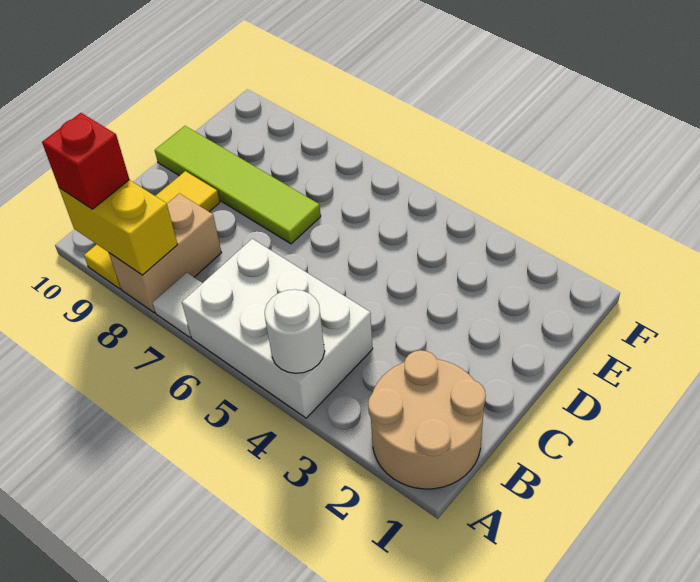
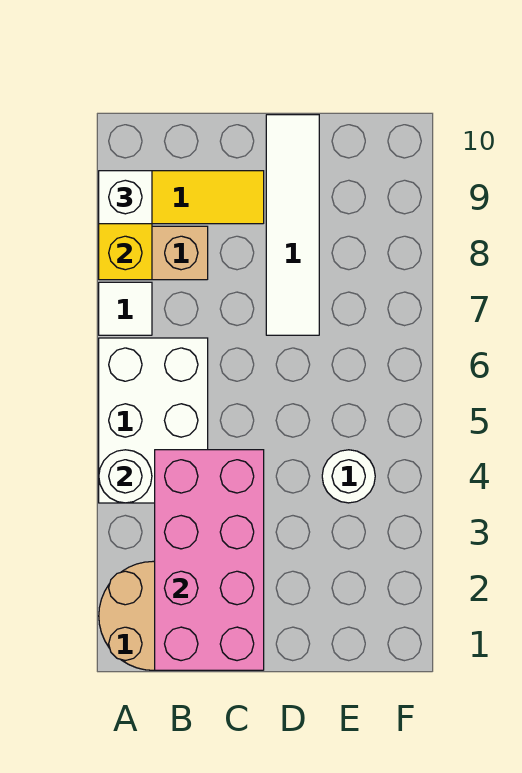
red brick A9 level 3 -> white brick A9 level 3
none -> pink brick B1:C4 level 2
lime tile D7:D10 level 1 -> white tile D7:D10 level 1
none -> white round brick E4 level 1

